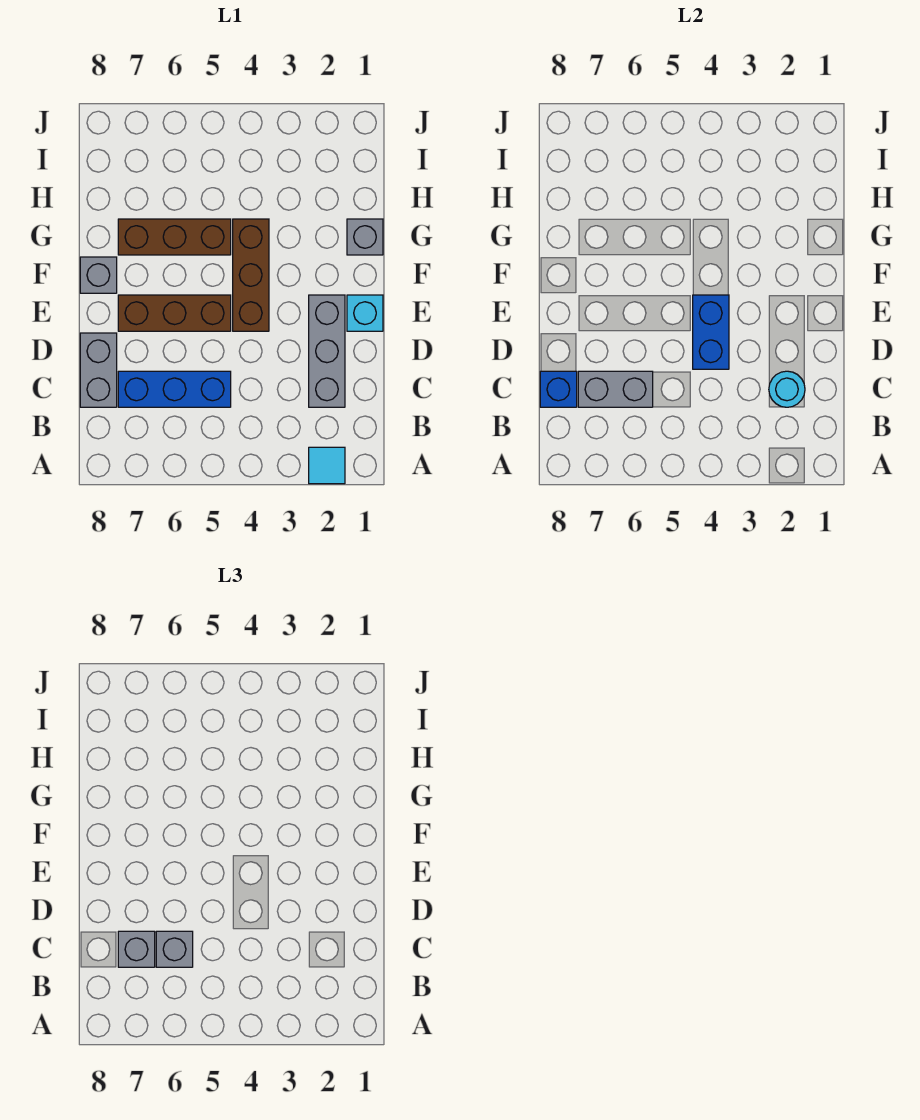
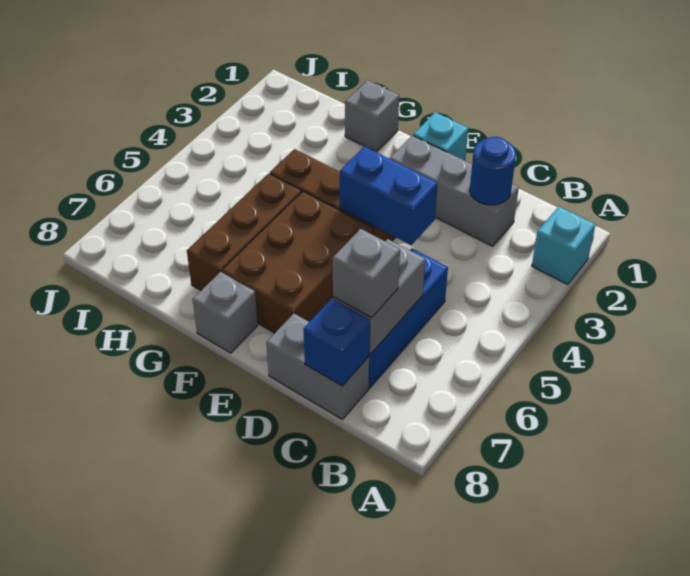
cyan tile A2 level 1 -> cyan brick A2 level 1
cyan round brick C2 level 2 -> blue round brick C2 level 2
grey brick C6 level 3 -> none
brown brick E5:E7 level 1 -> brown brick E5:F7 level 1

